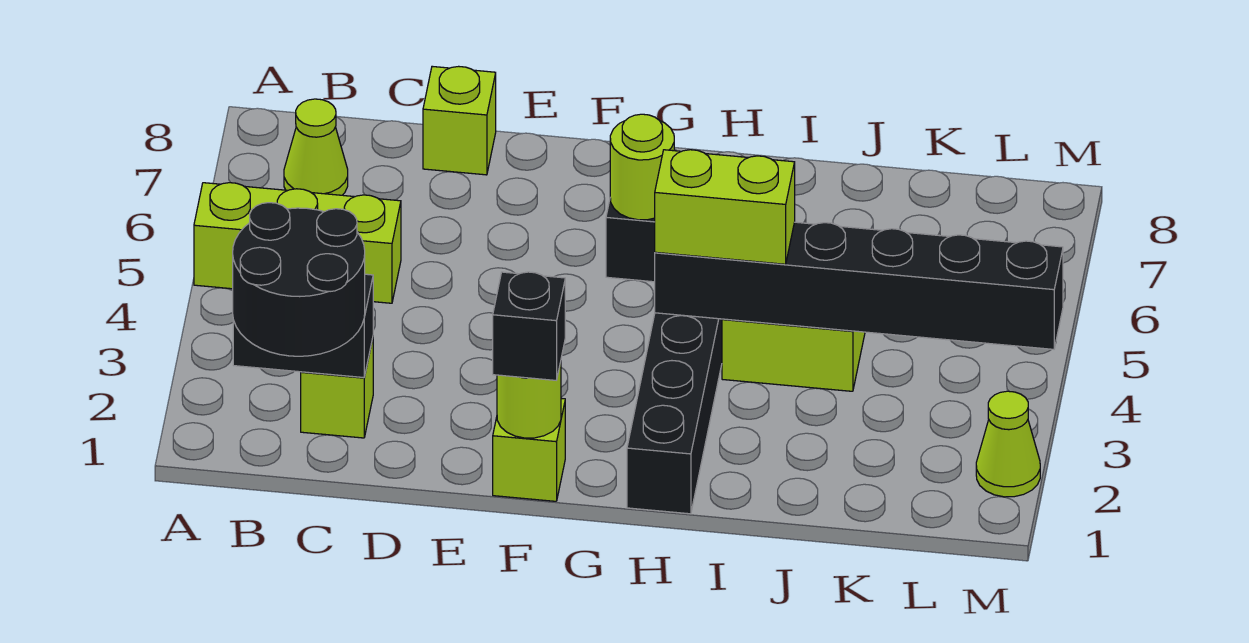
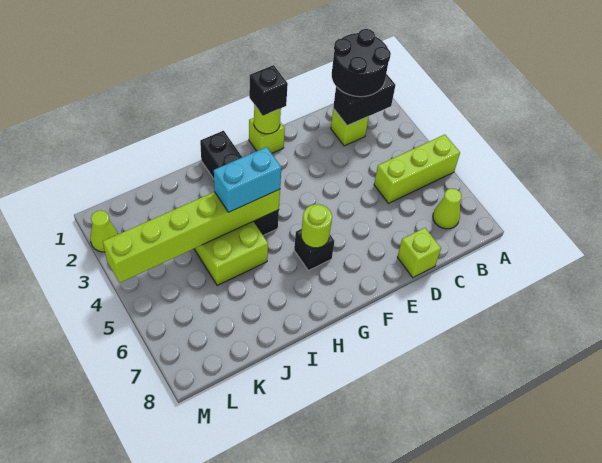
black brick H4:M4 level 2 -> lime brick H4:M4 level 2
lime brick H4:I4 level 3 -> cyan brick H4:I4 level 3

